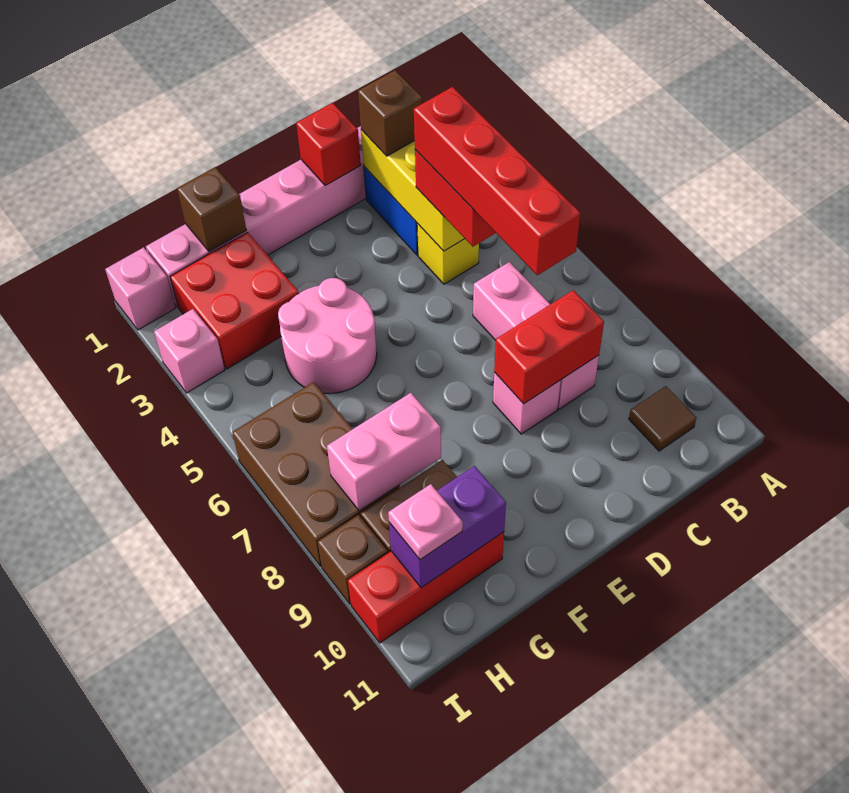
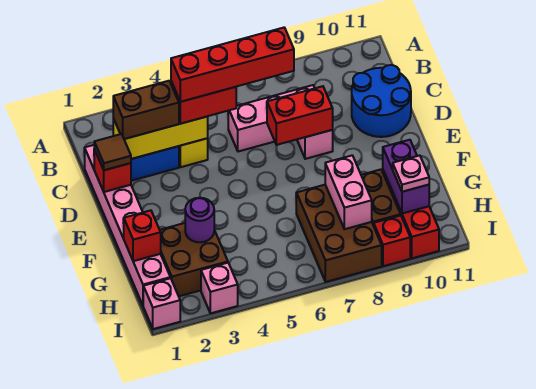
brown tile B10 level 1 -> brown tile D1 level 3
brown brick C2 level 3 -> brown brick C2:C3 level 3
red brick C8:D8 level 2 -> red brick D7:D8 level 2
none -> blue round brick C10:D11 level 1
pink round brick F4:G5 level 1 -> none
brown brick G1 level 2 -> red brick G1 level 2
red brick G2:H3 level 1 -> brown brick G2:H3 level 1
none -> purple round brick G3 level 2
brown brick H6:I8 level 1 -> brown brick G7:I8 level 1
brown brick I9 level 1 -> red brick I9 level 1

